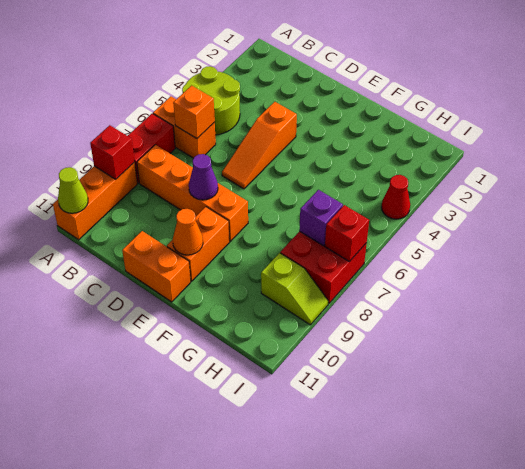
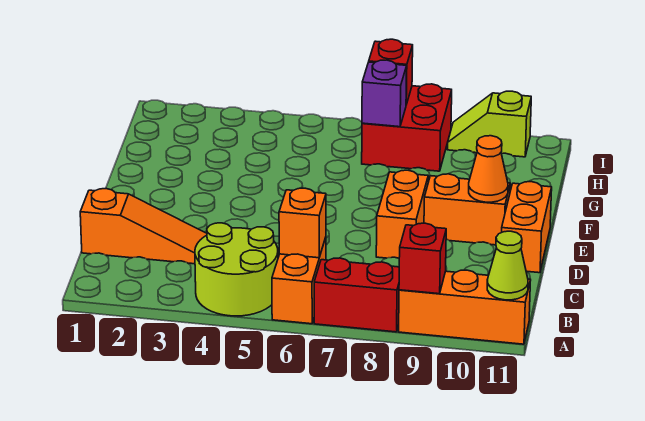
orange brick B8:E8 level 1 -> orange brick D8:E8 level 1
orange slope D4:D6 level 1 top 4 -> orange slope C1:C3 level 1 top 1
purple cone D8 level 2 -> none
lime slope H9:I9 level 1 top H -> lime slope I9:I10 level 1 top 10
red cone I4 level 1 -> none

